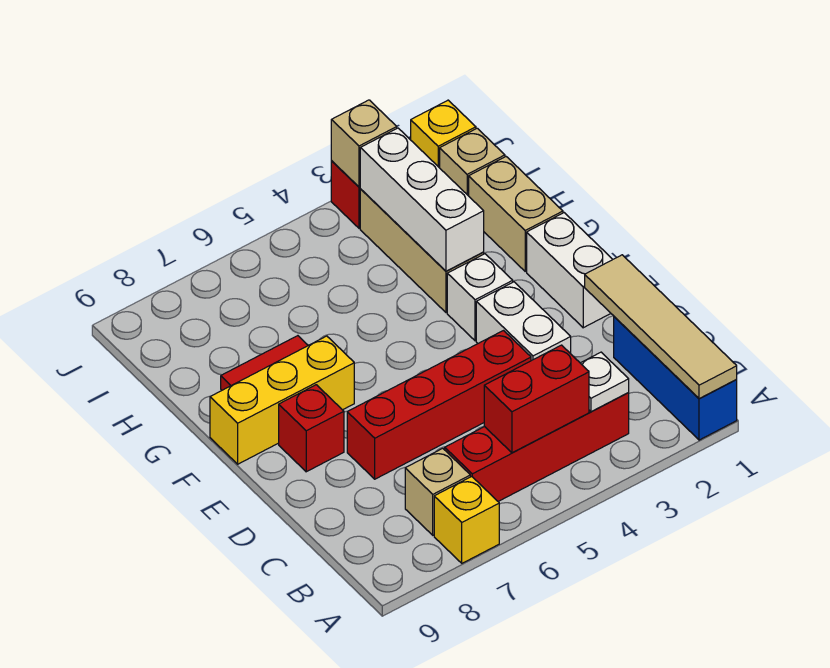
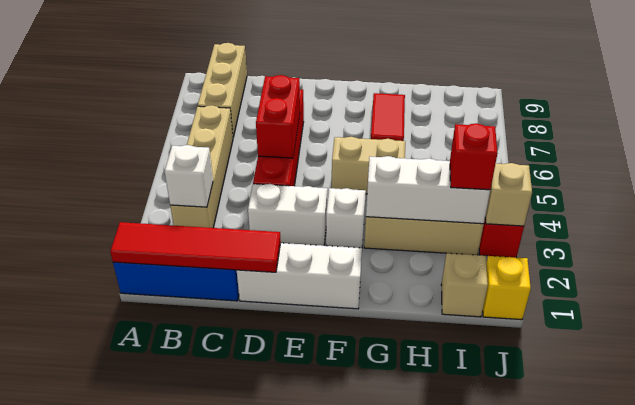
tan tile A1:D1 level 2 -> red tile A1:D1 level 2
yellow brick A7 level 1 -> none
red brick B3:B6 level 1 -> tan brick B3:B6 level 1
white plate B3 level 2 -> white brick B3 level 2
red brick B4:B5 level 2 -> red brick D5:D6 level 2
tan brick B7 level 1 -> tan brick B7:B9 level 1
white brick E1:F1 level 1 -> white brick D1:F1 level 1
red brick E8 level 1 -> red brick I3 level 3
yellow brick F7:F9 level 1 -> none
tan brick G1:H1 level 1 -> tan brick F5:G5 level 1

